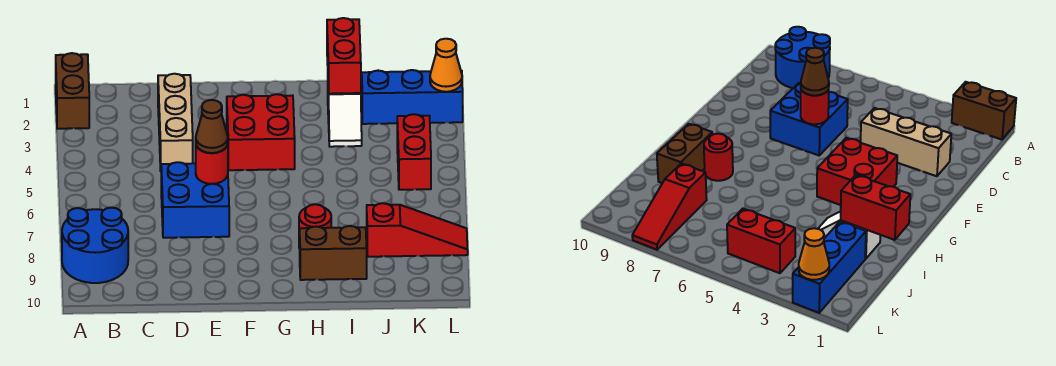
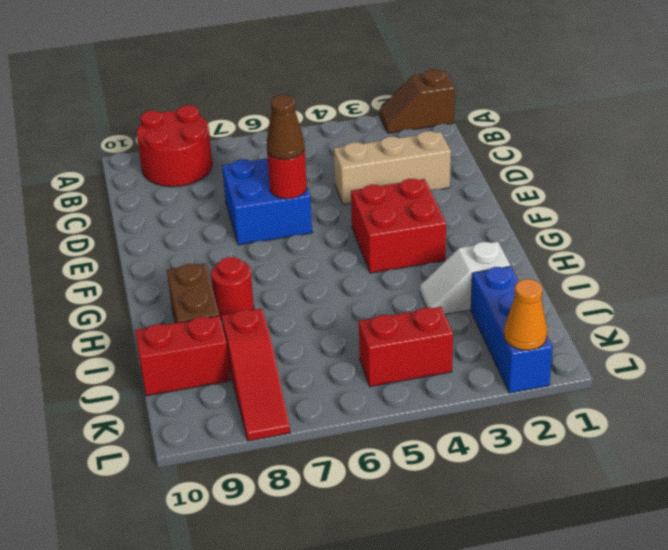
brown brick A1:A2 level 1 -> brown slope A1:A2 level 1 top 1
blue round brick A8:B9 level 1 -> red round brick A8:B9 level 1
red brick I1:I2 level 2 -> red brick J9:J10 level 1

